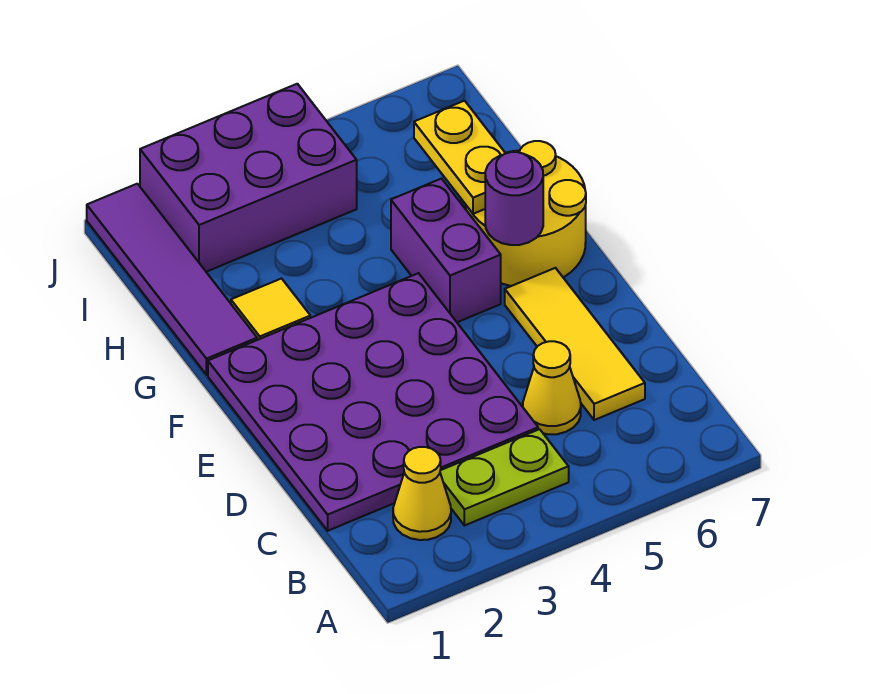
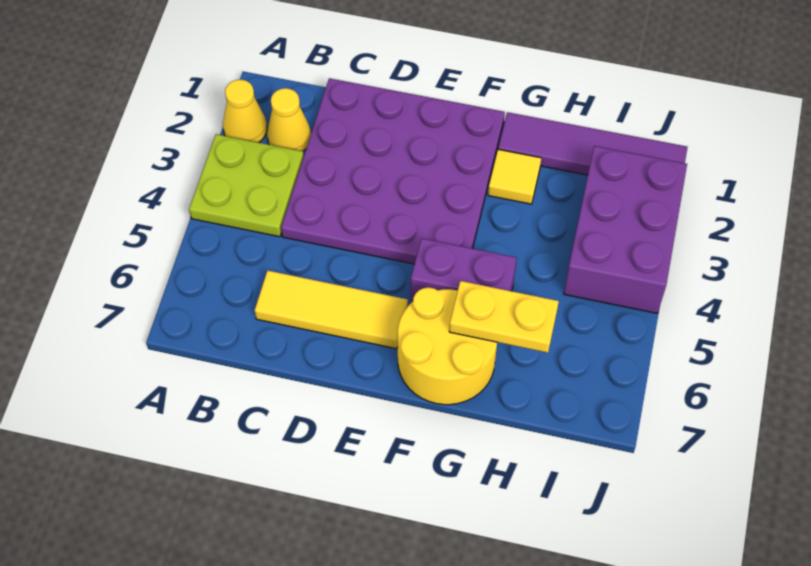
lime plate B3:B4 level 1 -> lime plate A3:B4 level 1
yellow cone C5 level 1 -> yellow cone A2 level 1
purple round brick F6 level 2 -> none

